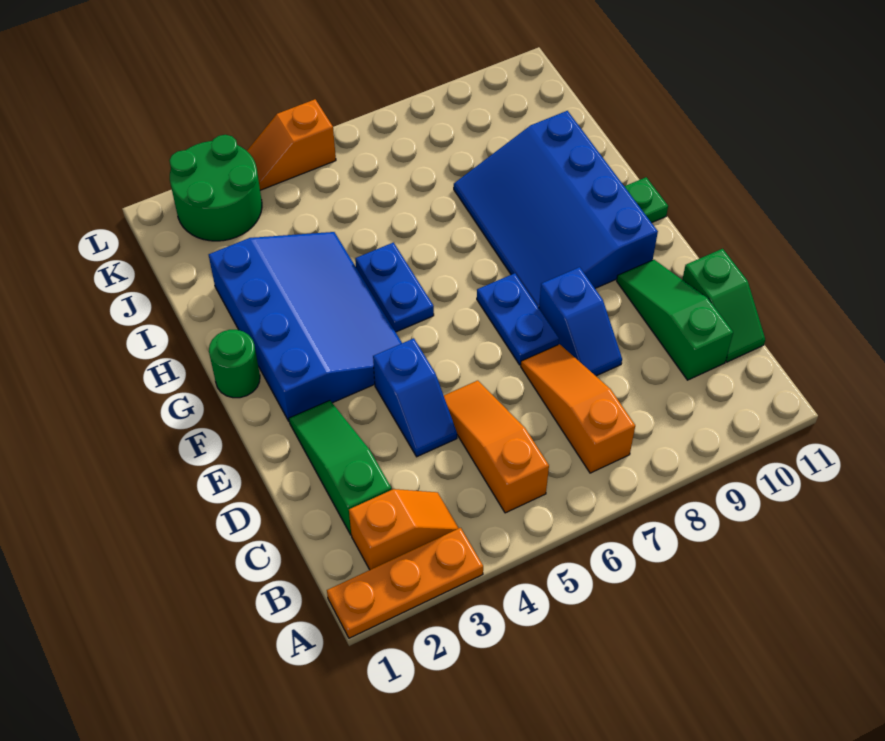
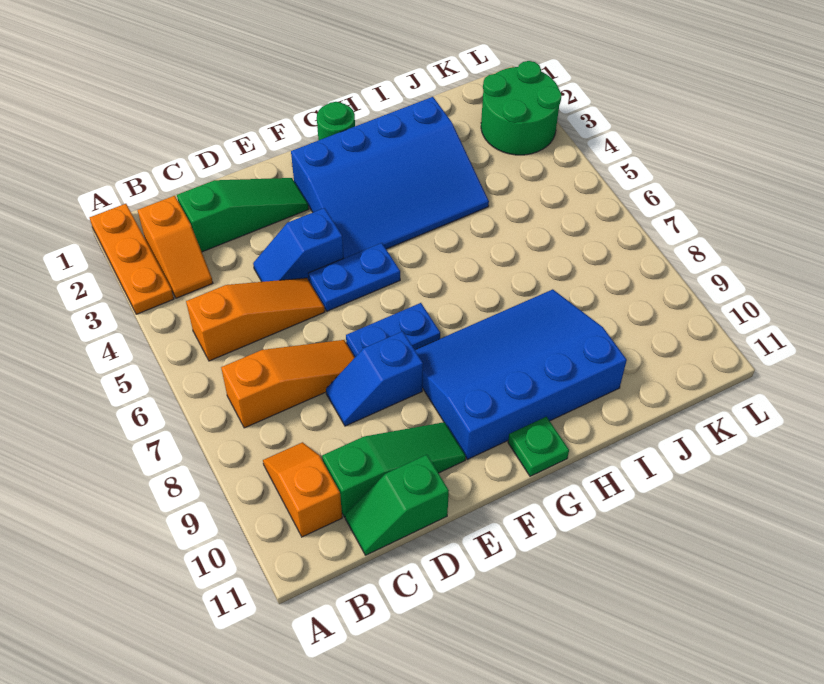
blue plate G5:H5 level 1 -> blue plate E5:F5 level 1
orange slope L4:L5 level 1 top 5 -> orange slope B9:B10 level 1 top 10

